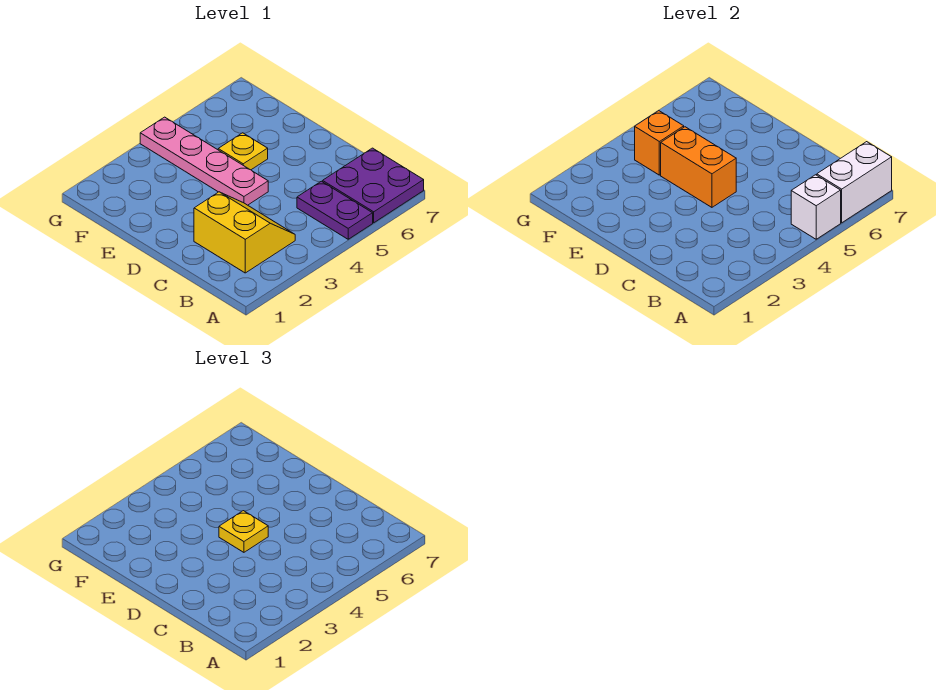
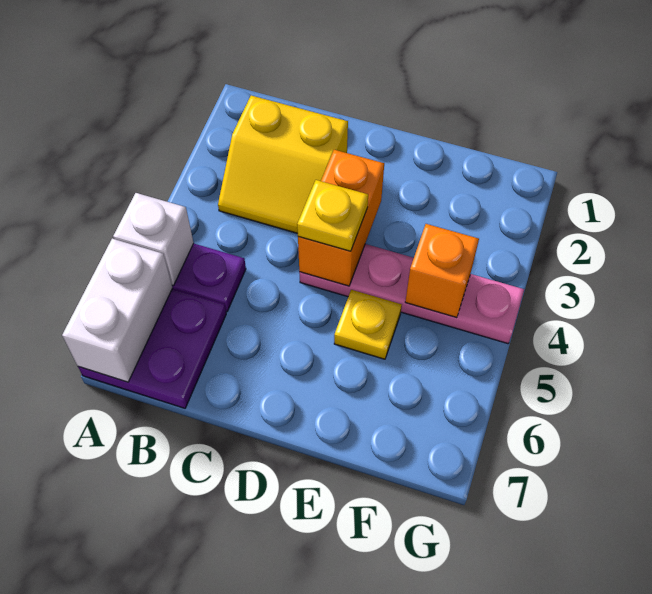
orange brick D4:E4 level 2 -> orange brick D3:D4 level 2

